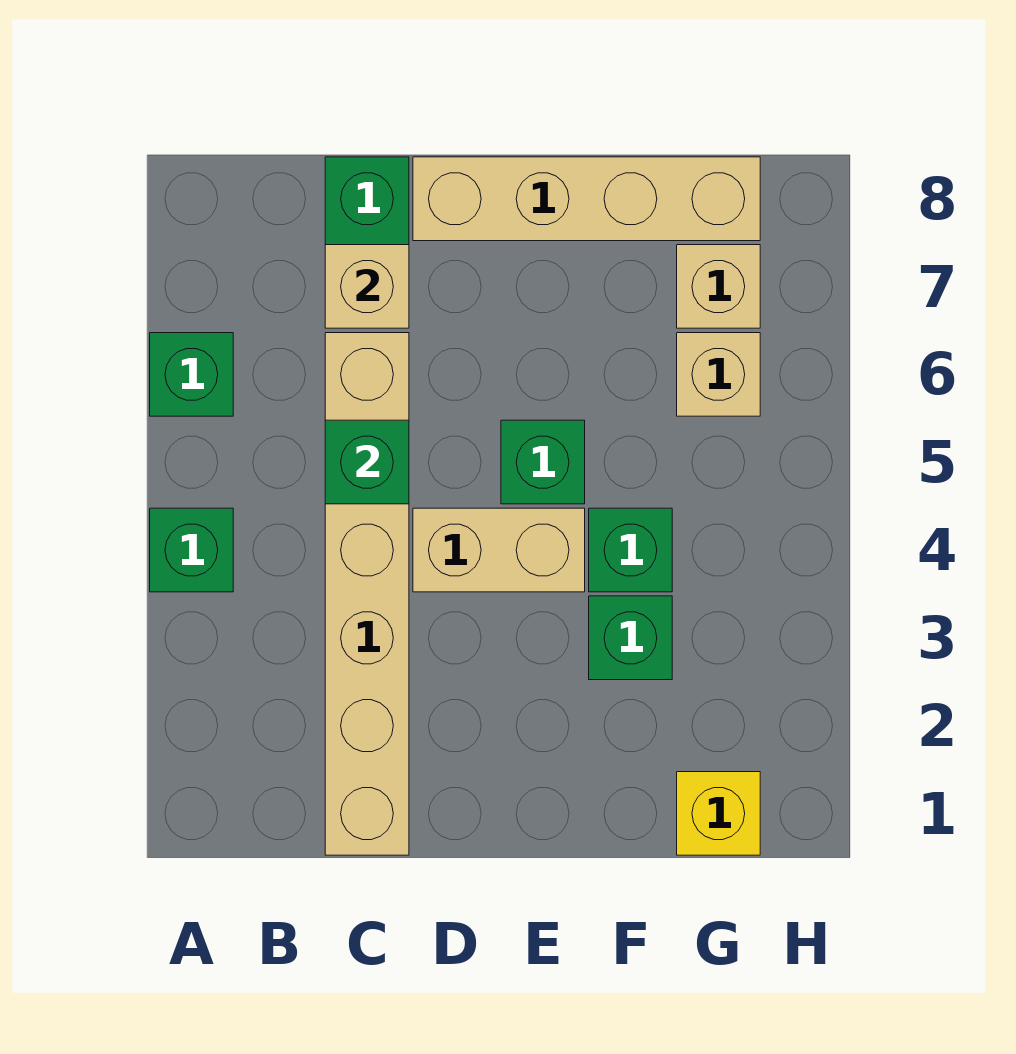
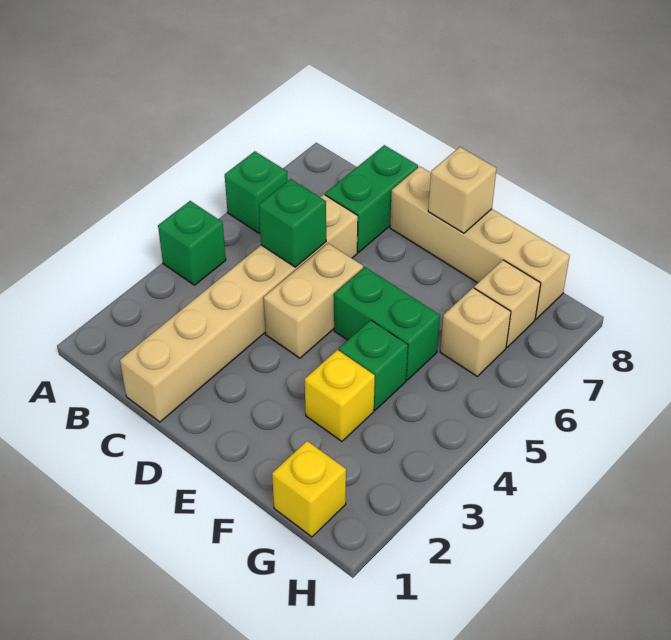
tan brick C7 level 2 -> tan brick E8 level 2
tan brick D4:E4 level 1 -> tan brick D4:D5 level 1
green brick E5 level 1 -> green brick E5:F5 level 1
green brick F3 level 1 -> yellow brick F3 level 1

